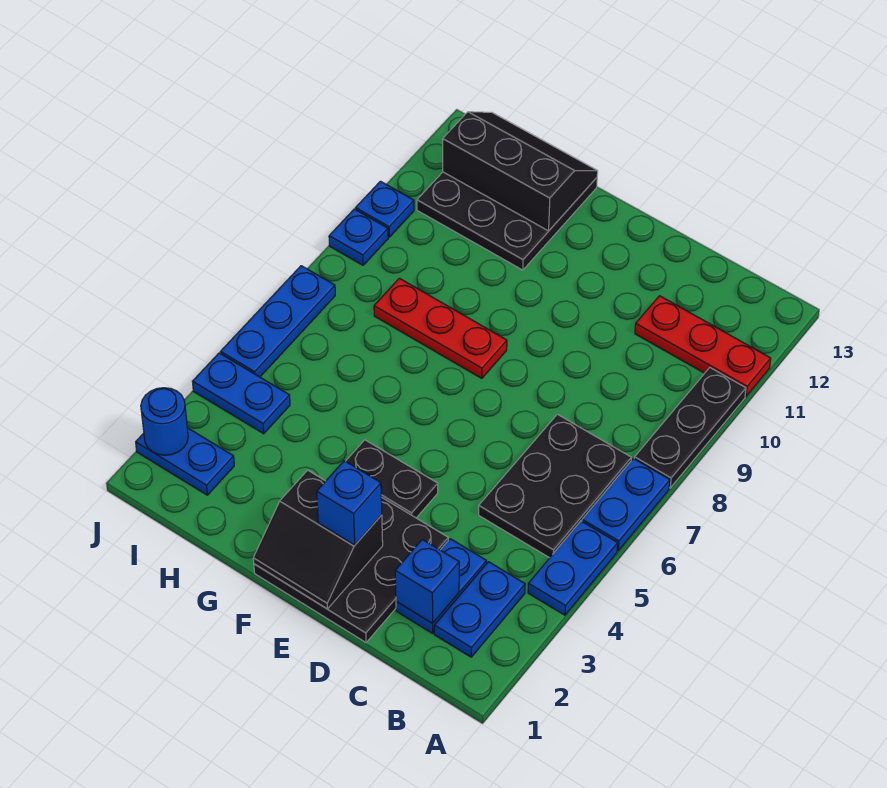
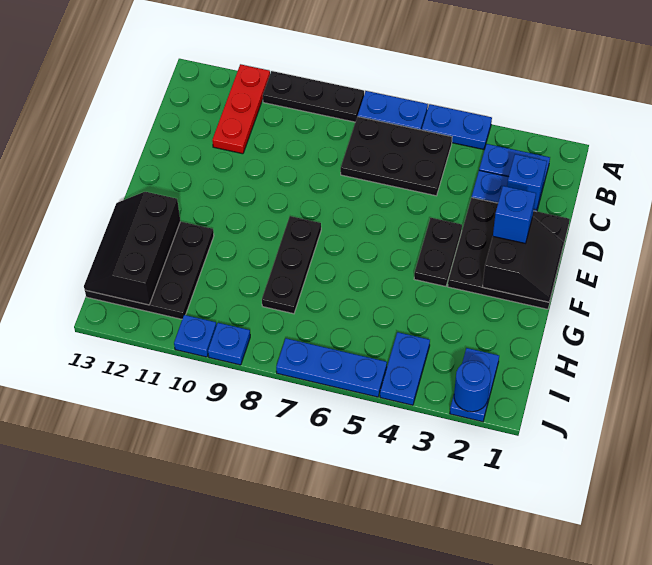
red plate F8:H8 level 1 -> black plate F8:H8 level 1

